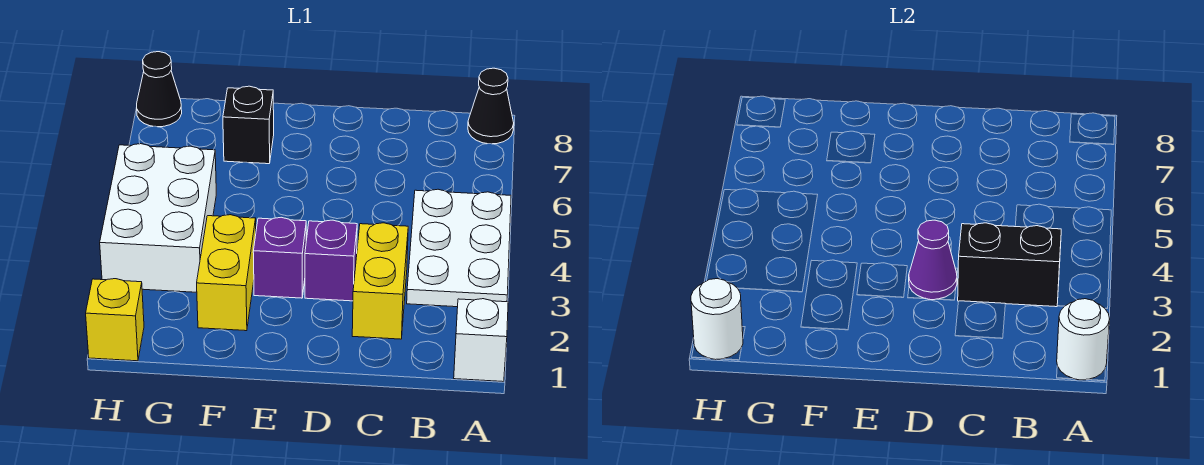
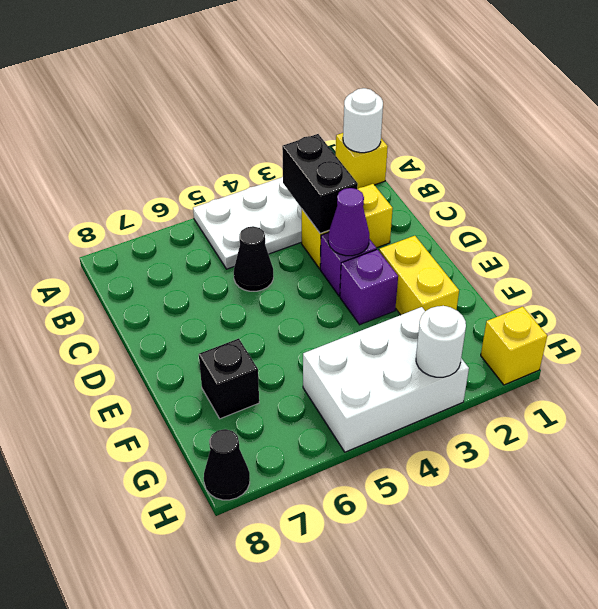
white brick A1 level 1 -> yellow brick A1 level 1
black cone A8 level 1 -> black cone C5 level 1
yellow brick F2:F3 level 1 -> yellow brick E2:F2 level 1
white round brick H1 level 2 -> white round brick H3 level 2

